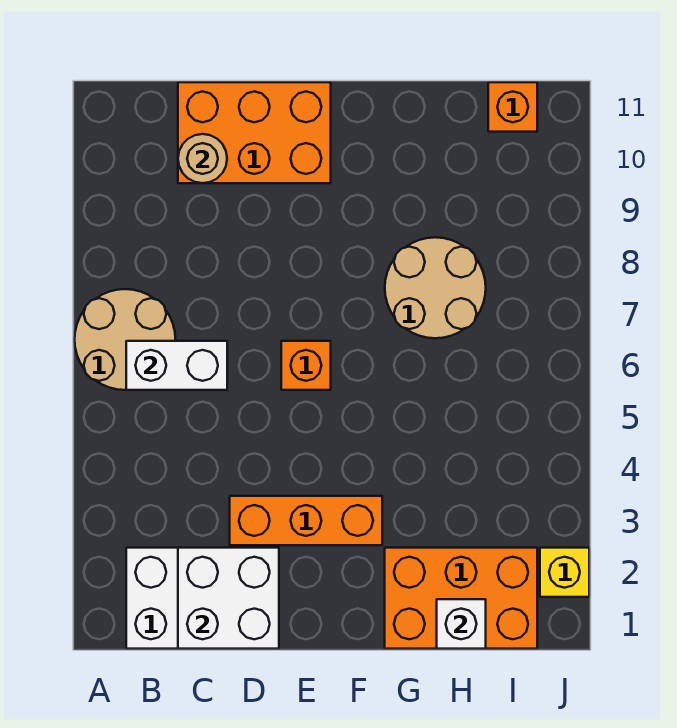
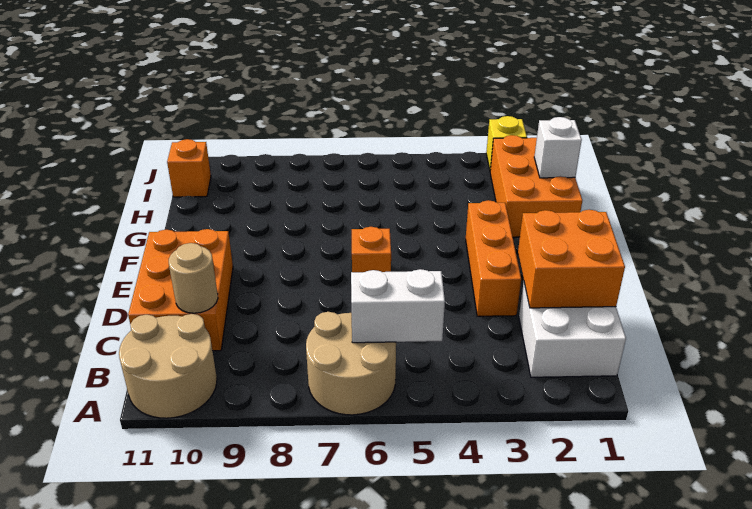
white brick B6:C6 level 2 -> white brick B5:B6 level 2
white brick C1:D2 level 2 -> orange brick C1:D2 level 2
tan round brick G7:H8 level 1 -> tan round brick A10:B11 level 1

